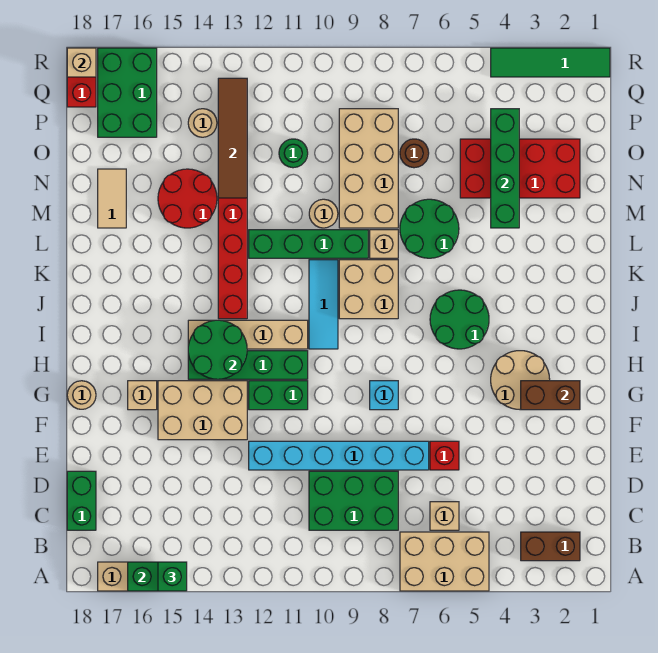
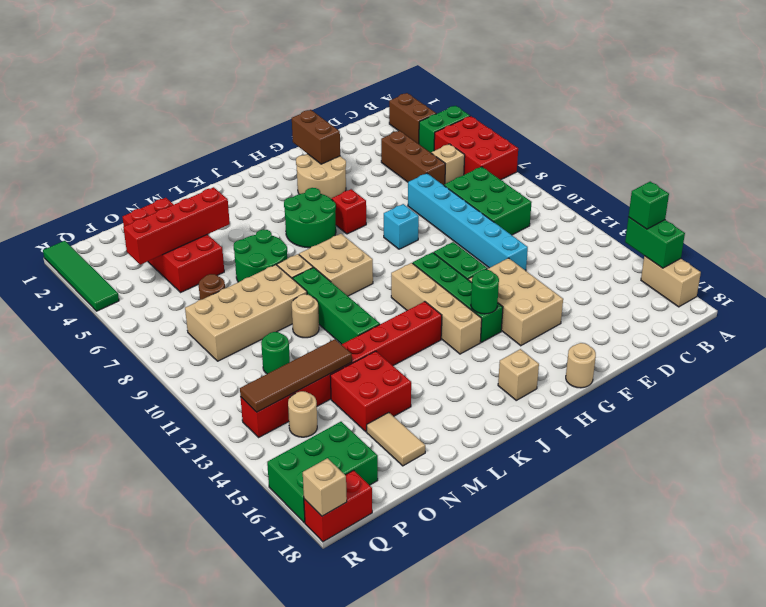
tan brick A5:B7 level 1 -> red brick A5:B7 level 1
green brick C18:D18 level 1 -> green brick A4:B4 level 1
none -> brown brick D4:D6 level 1
red brick E6 level 1 -> red brick H6 level 1
tan brick G16 level 1 -> tan brick I17 level 1
green round brick H13:I14 level 2 -> green round brick H14 level 2
cyan tile I10:K10 level 1 -> none
green brick M4:P4 level 2 -> red brick M4:P4 level 2
red round brick M14:N15 level 1 -> red brick M14:N15 level 1
tan tile M17:N17 level 1 -> tan tile N16:N17 level 1

